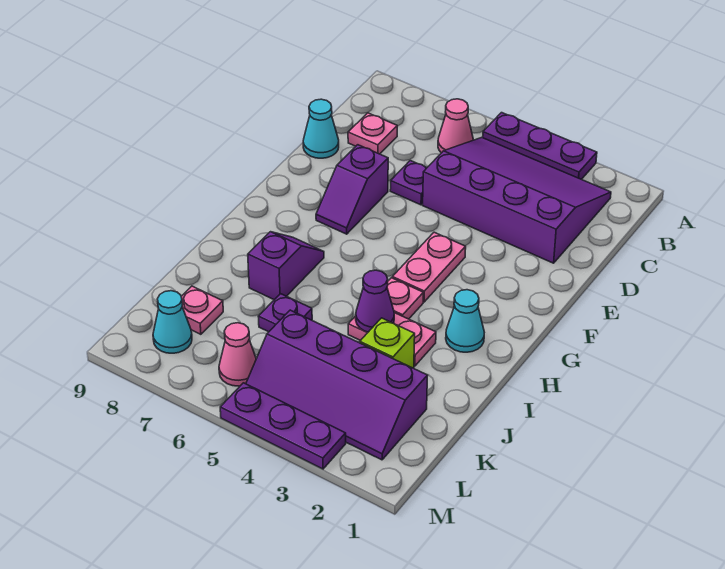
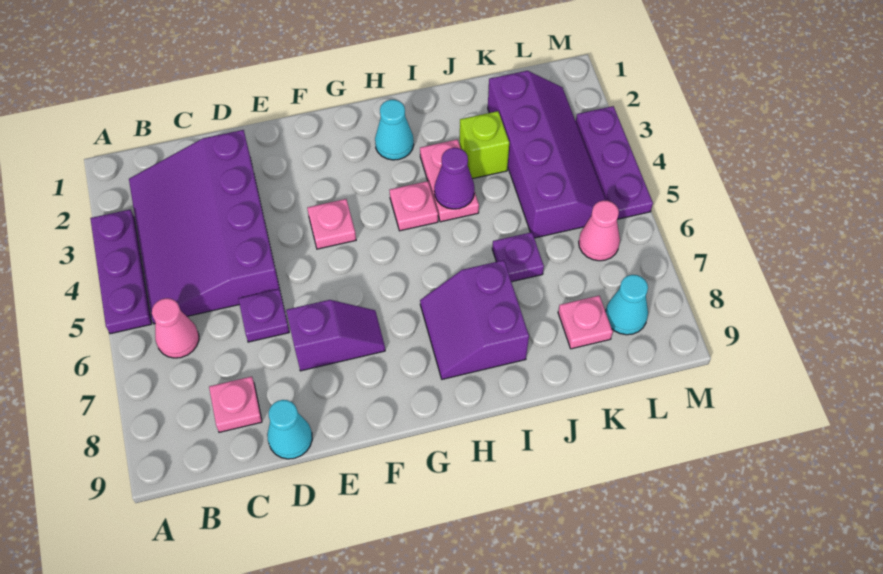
pink plate F4:G4 level 1 -> pink plate F4 level 1
purple slope H7:I7 level 1 top I -> purple slope H7:I8 level 1 top I

